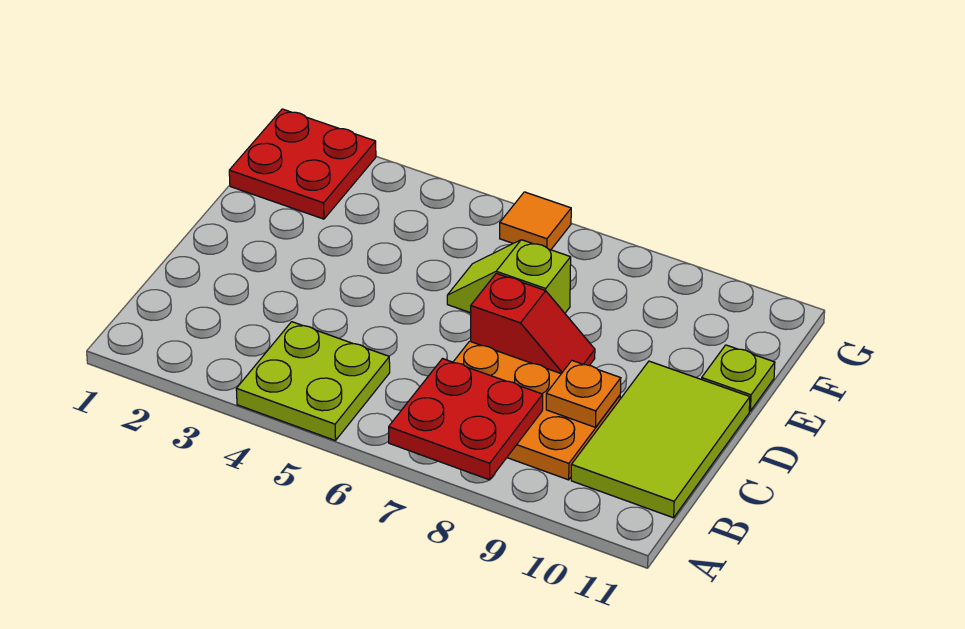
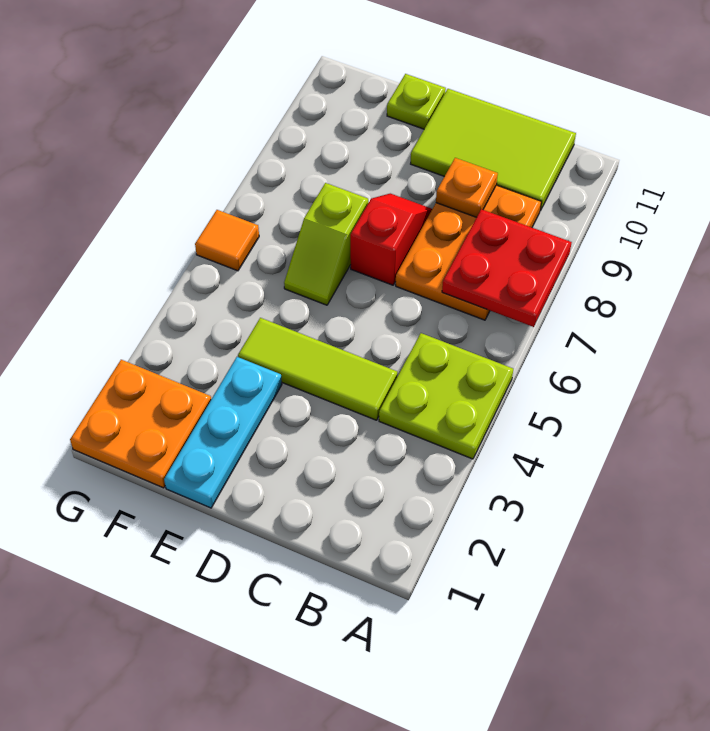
none -> lime tile C4:E4 level 1
none -> cyan plate E1:E3 level 1
red plate F1:G2 level 1 -> orange plate F1:G2 level 1

